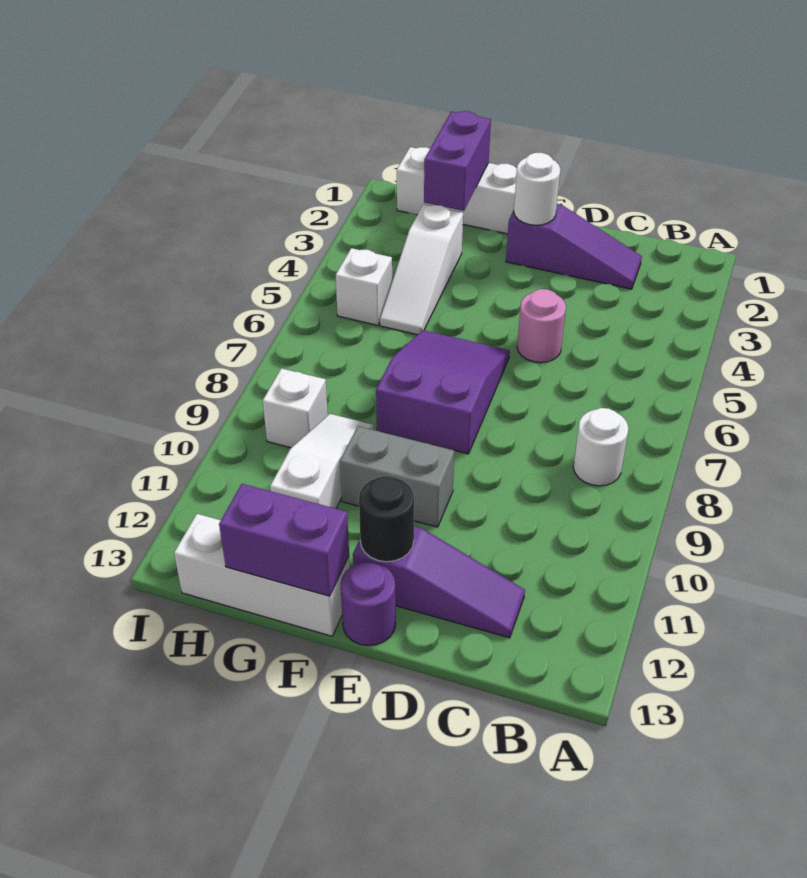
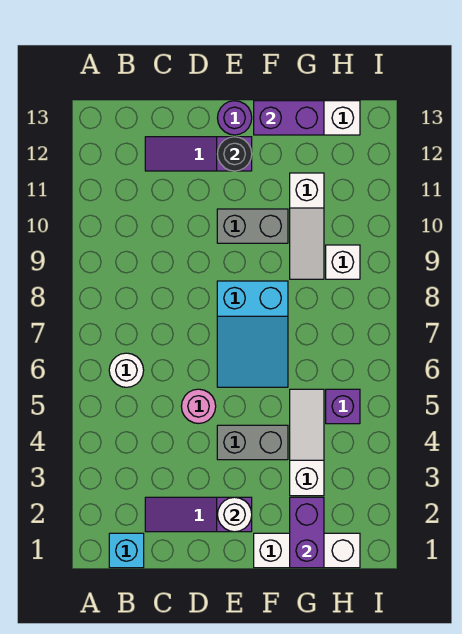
none -> cyan brick B1 level 1
white round brick B8 level 1 -> white round brick B6 level 1
none -> grey brick E4:F4 level 1
purple slope E6:F8 level 1 top 8 -> cyan slope E6:F8 level 1 top 8
white brick H5 level 1 -> purple brick H5 level 1

